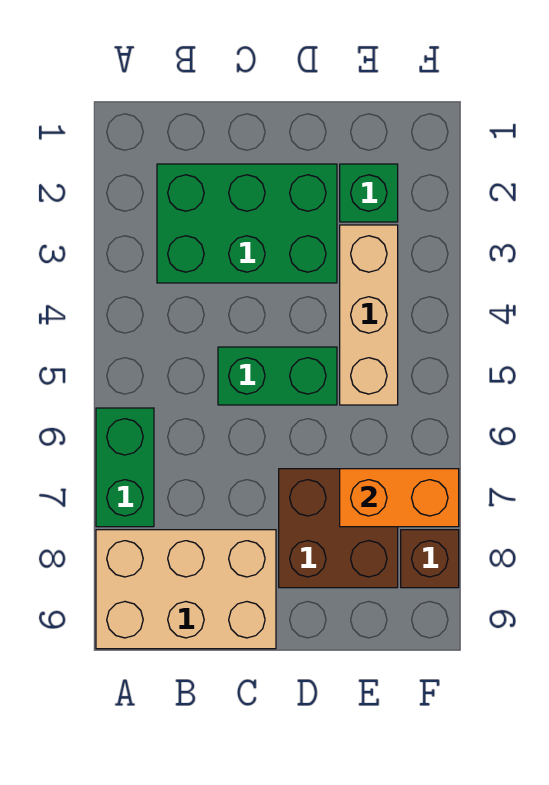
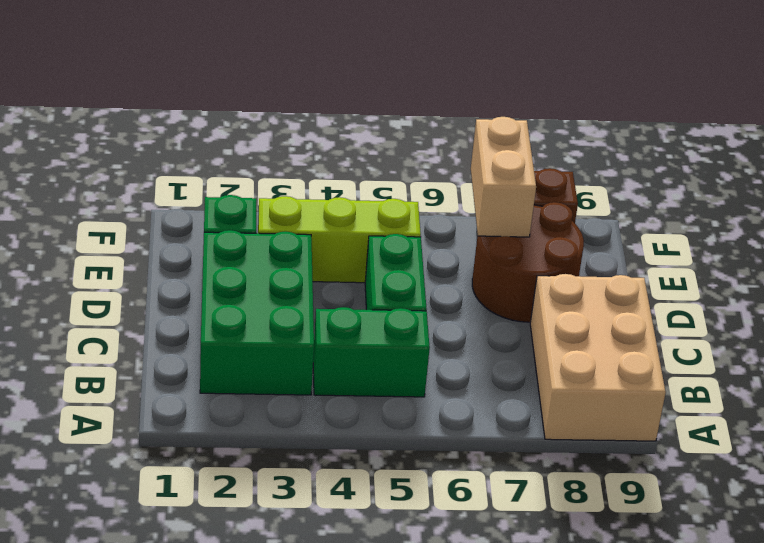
green brick A6:A7 level 1 -> green brick B4:B5 level 1
brown brick D7:E8 level 1 -> brown round brick D7:E8 level 1
tan brick E3:E5 level 1 -> lime brick E3:E5 level 1
orange brick E7:F7 level 2 -> tan brick E7:F7 level 2

